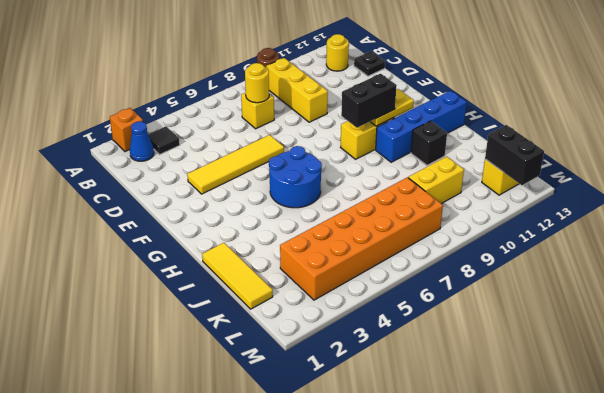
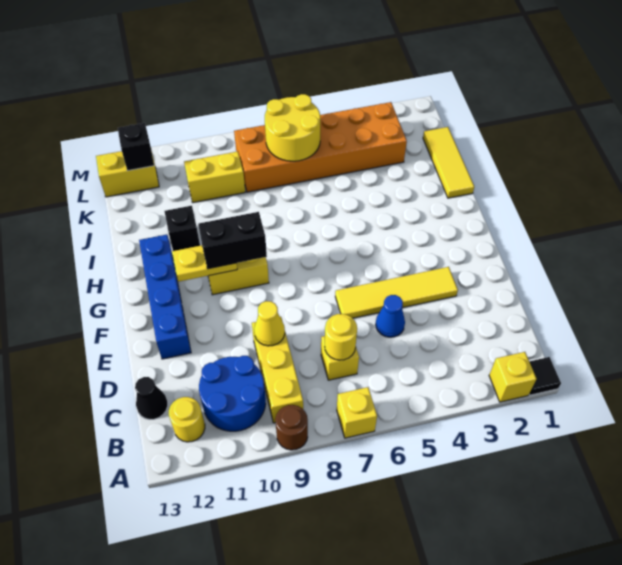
orange brick A2 level 1 -> yellow brick A2 level 1
none -> yellow brick A7 level 1
blue cone B2 level 1 -> blue cone D5 level 1
black tile B3 level 1 -> black tile A1 level 1
black plate C13 level 1 -> black cone C13 level 1
none -> yellow cone D9 level 2
blue round brick G5:H6 level 1 -> blue round brick B10:C11 level 1
blue brick H10:H13 level 1 -> blue brick E12:H12 level 1
none -> yellow round brick K6:L7 level 2
black brick L12:M12 level 2 -> black brick L12 level 2

